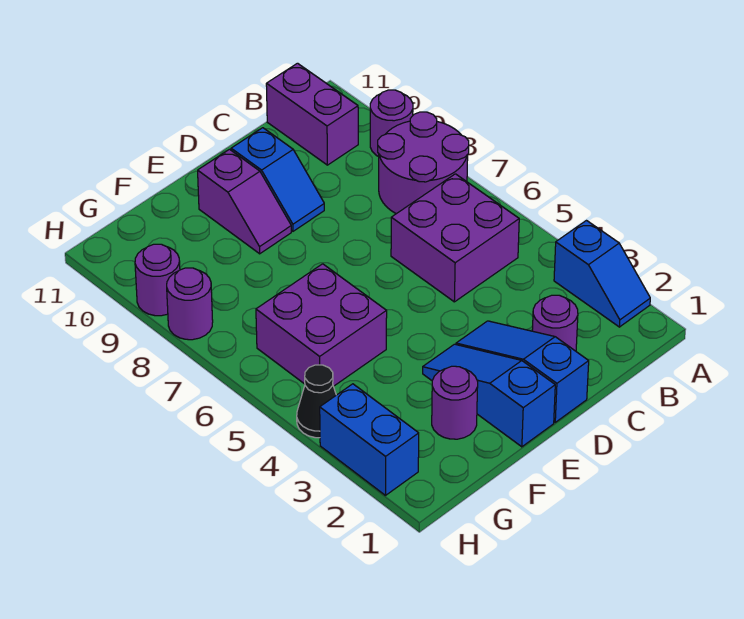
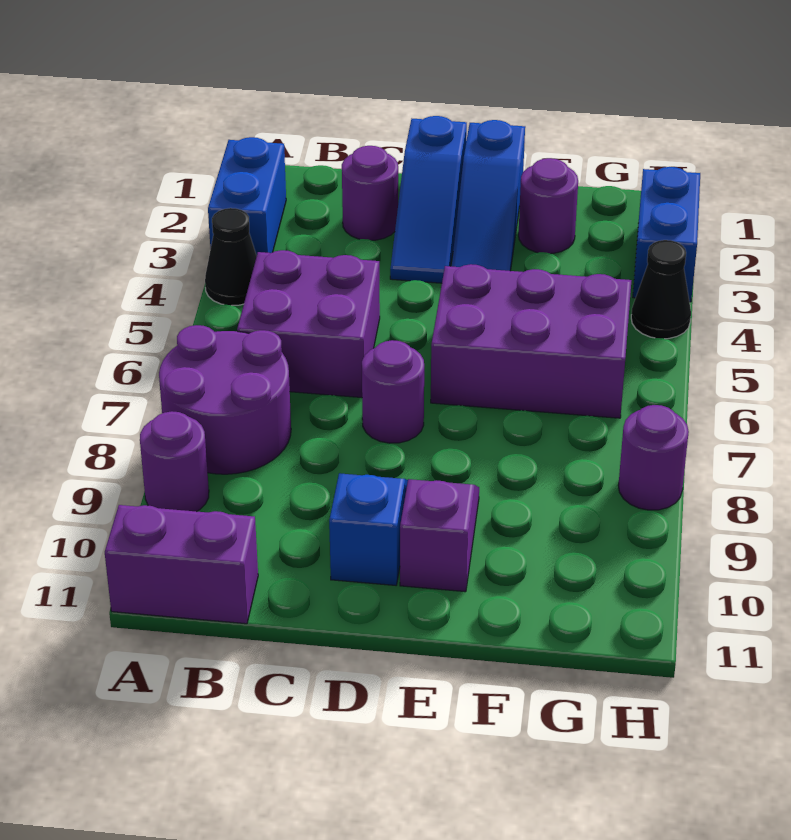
blue slope A2:A3 level 1 top 3 -> blue brick A2:A3 level 1
none -> black cone A4 level 1
purple brick B10:B11 level 1 -> purple brick A11:B11 level 1
purple brick F5:G6 level 1 -> purple brick E5:G6 level 1
purple round brick H9 level 1 -> purple round brick D7 level 1

